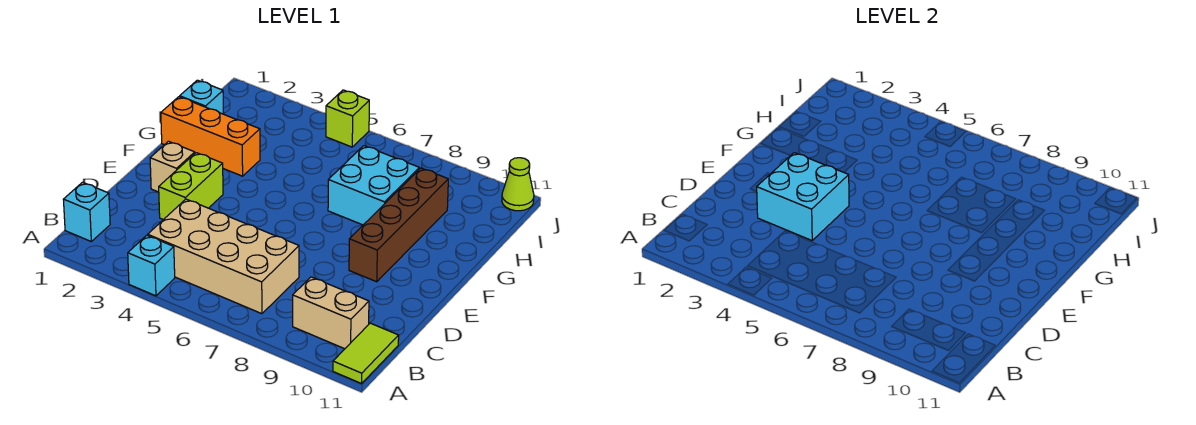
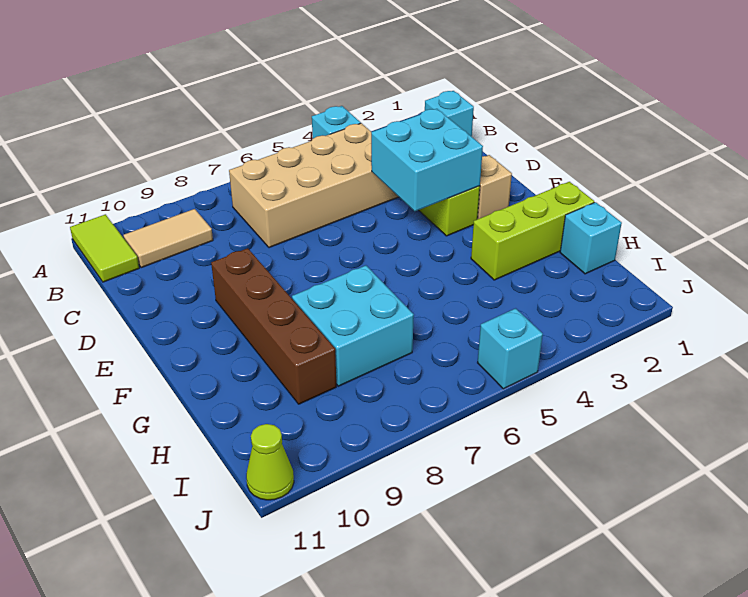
tan brick B9:B10 level 1 -> tan tile B9:B10 level 1
orange brick G1:G3 level 1 -> lime brick G1:G3 level 1
lime brick J5 level 1 -> cyan brick J5 level 1

